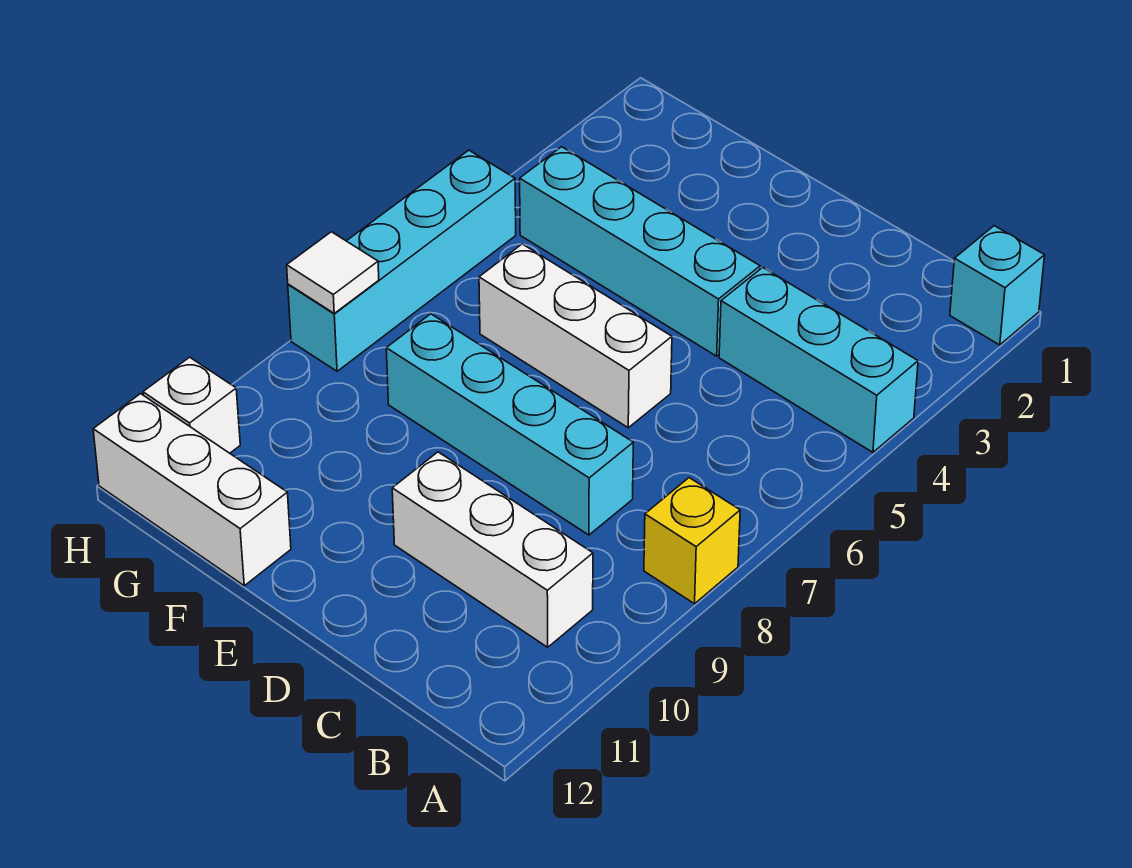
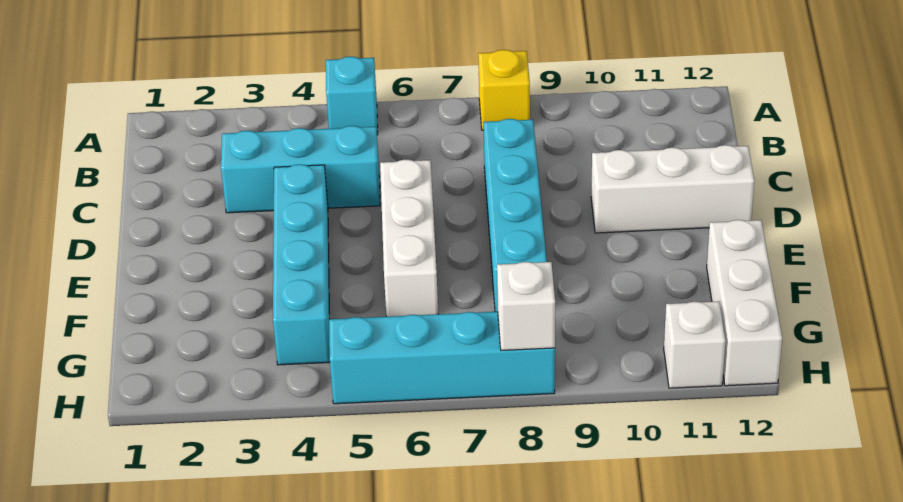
cyan brick A1 level 1 -> cyan brick A5 level 1
cyan brick A4:C4 level 1 -> cyan brick C3:C5 level 1
white brick B10:D10 level 1 -> white brick D10:D12 level 1
white tile H8 level 2 -> white brick H8 level 2

